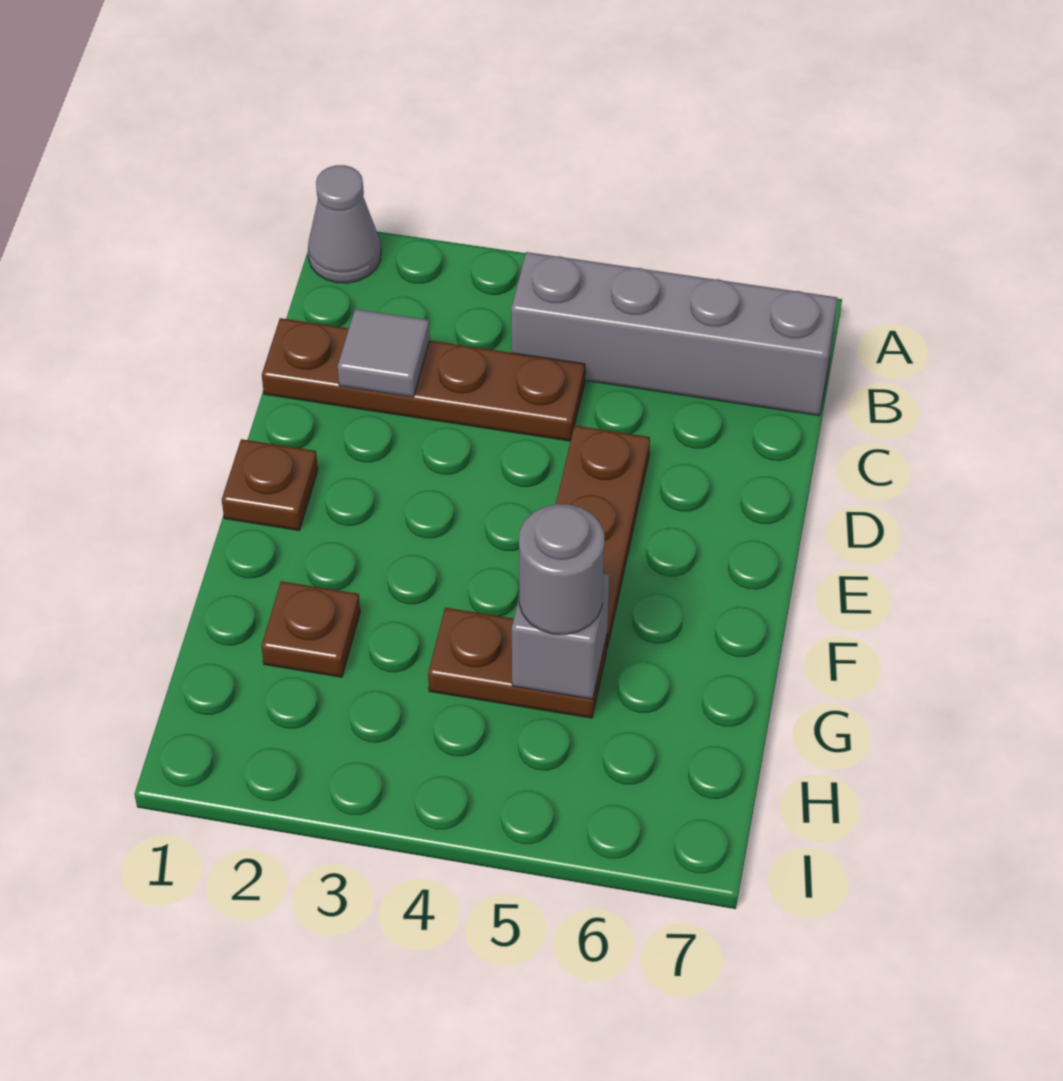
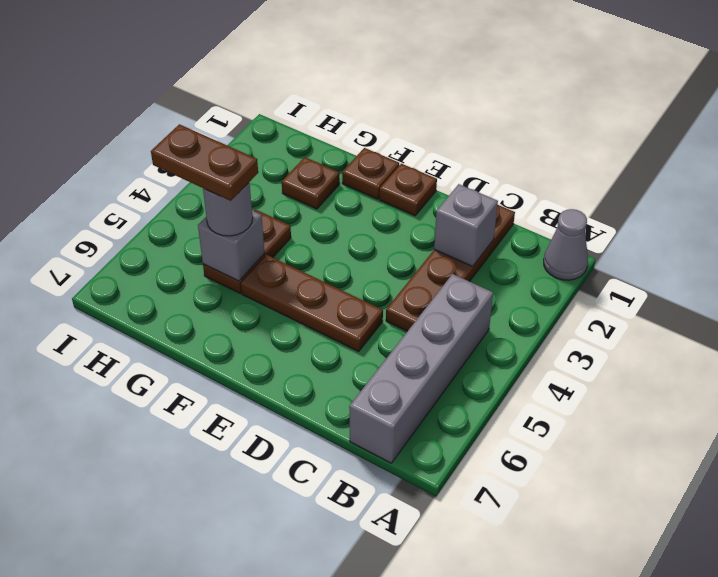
grey tile C2 level 2 -> grey brick C2 level 2
none -> brown plate F1 level 1
none -> brown plate G5:H5 level 4

